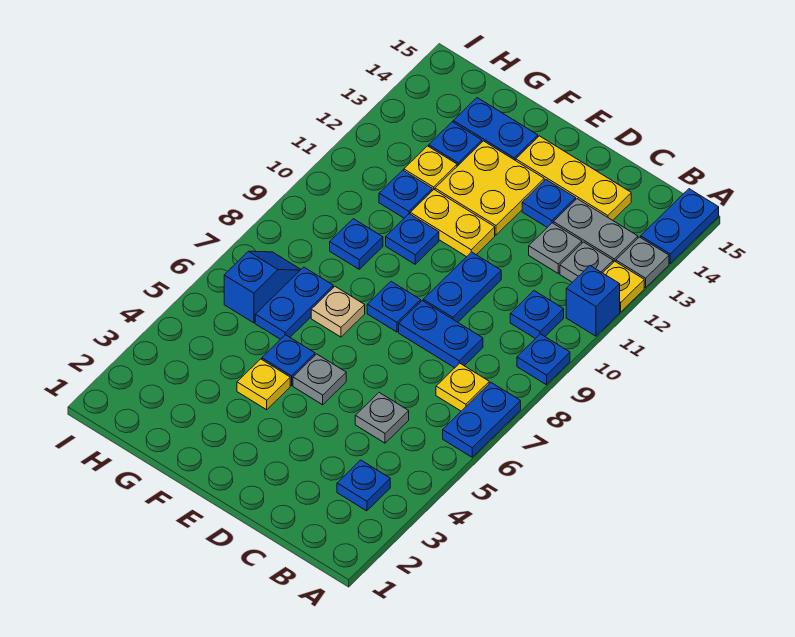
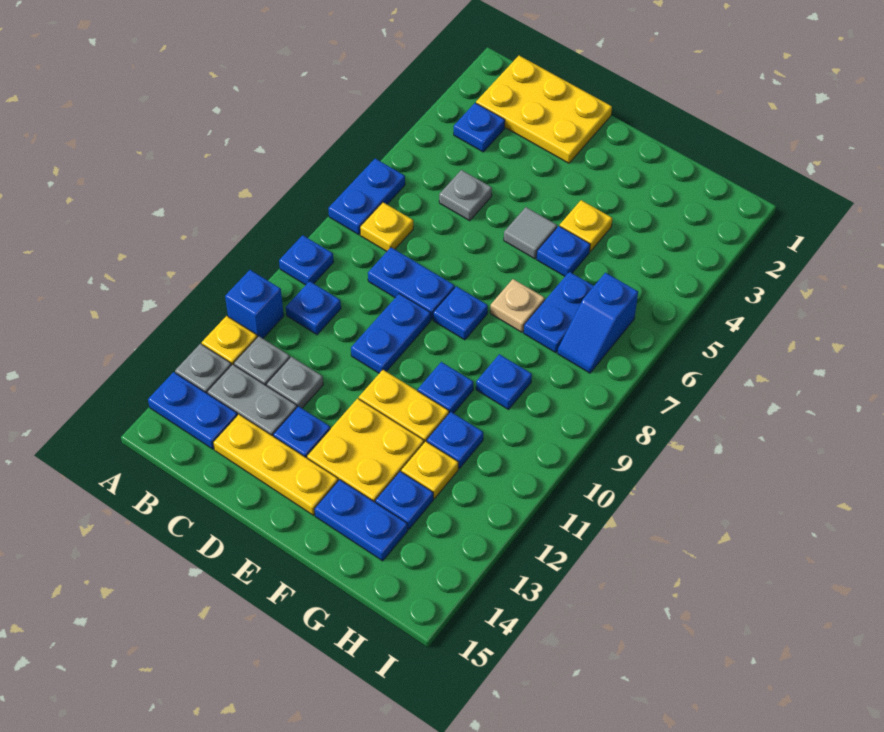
blue plate A14:A15 level 1 -> blue plate A14:B14 level 1
none -> yellow plate B1:D2 level 1
grey plate E5 level 1 -> grey tile E5 level 1

